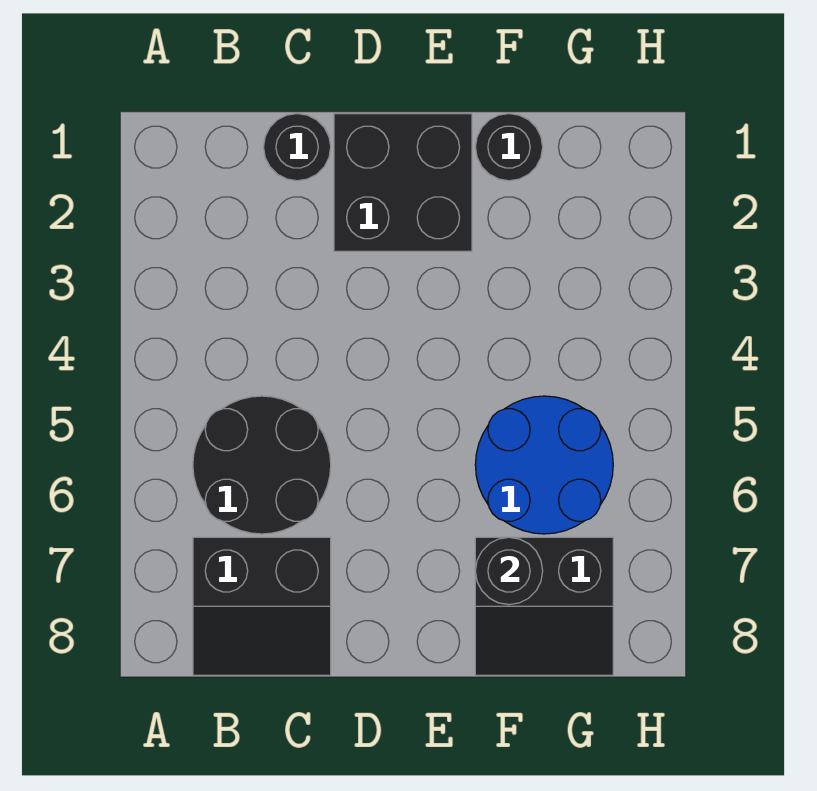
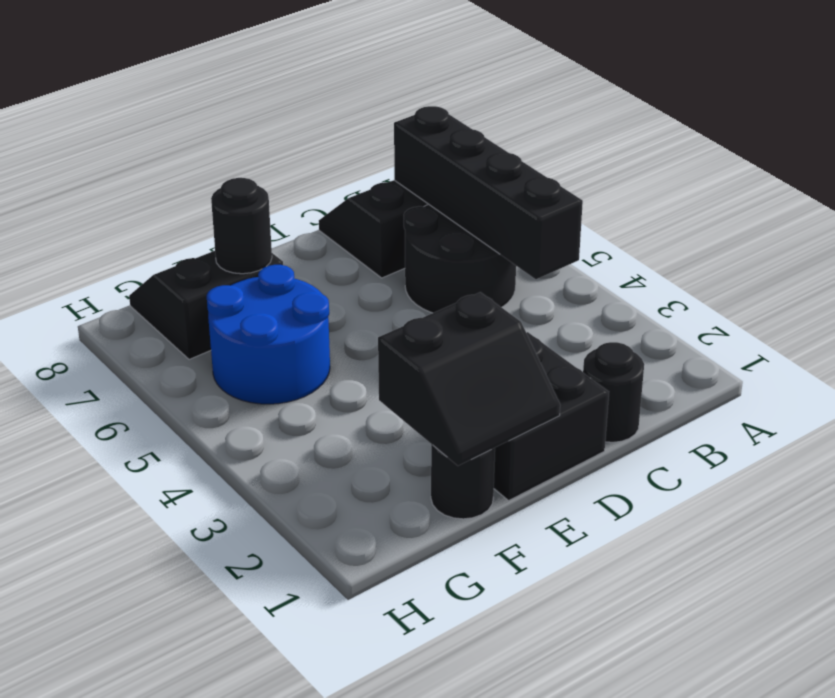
none -> black brick B4:B7 level 2
none -> black slope E1:F2 level 2 top 2

